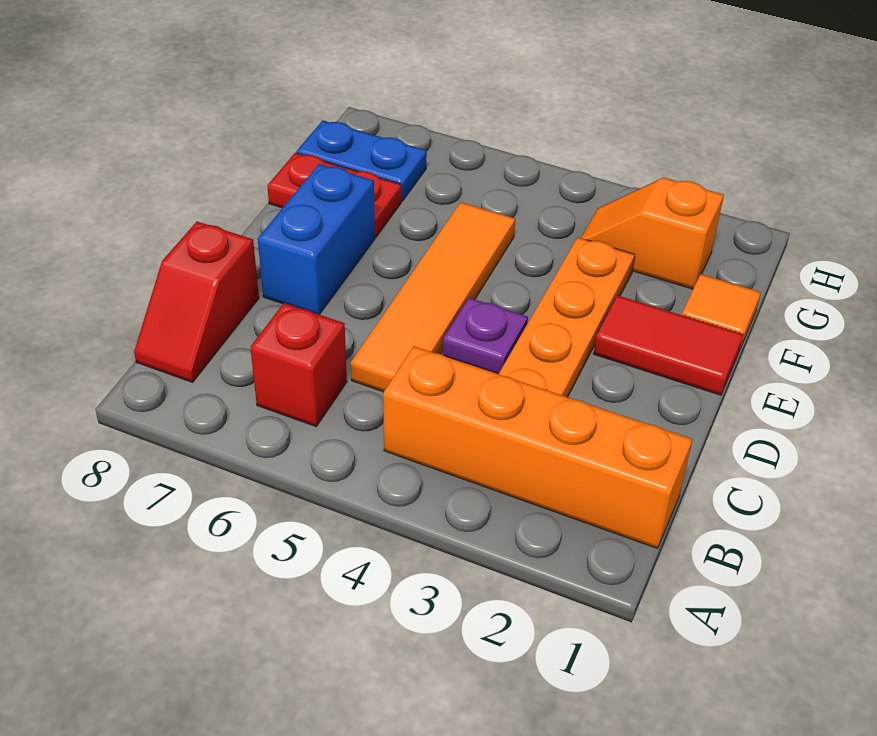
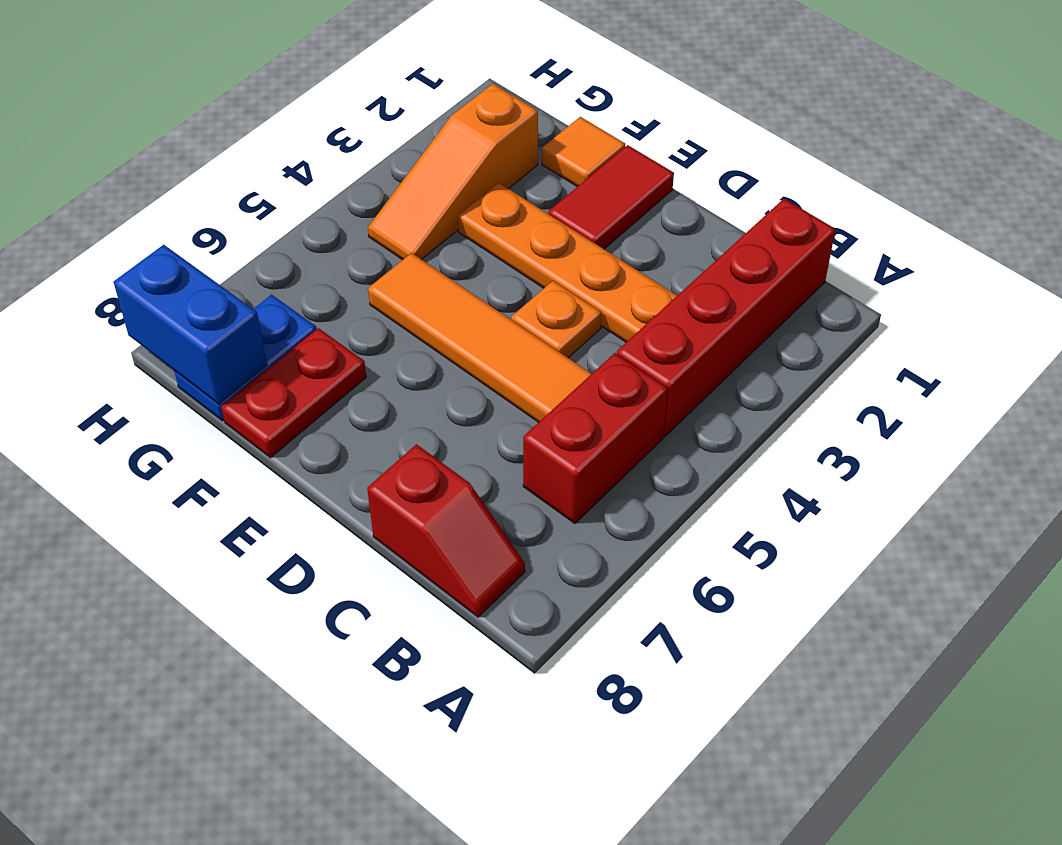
orange brick B1:B4 level 1 -> red brick B1:B4 level 1
red brick B6 level 1 -> red brick B5:B6 level 1
purple plate D4 level 1 -> orange plate D4 level 1
blue brick D7:E7 level 1 -> blue brick G8:H8 level 2
orange slope G2:G3 level 1 top 2 -> orange slope G2:G4 level 1 top 2

